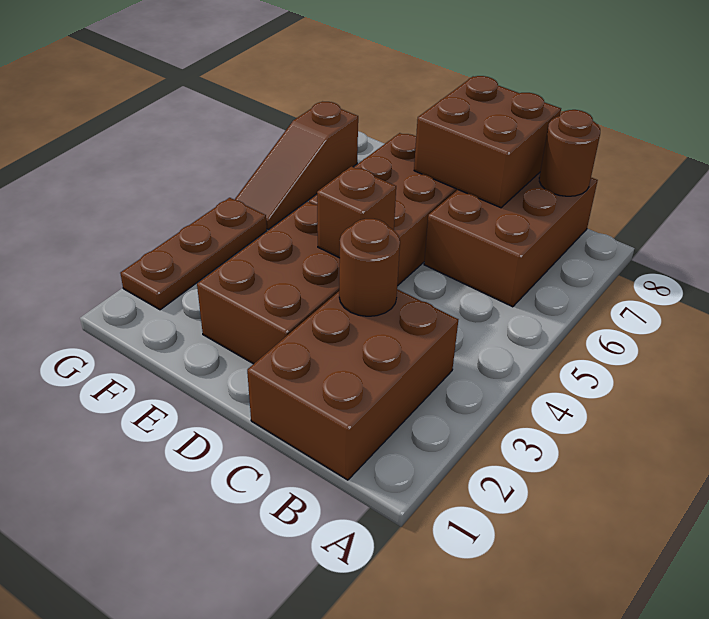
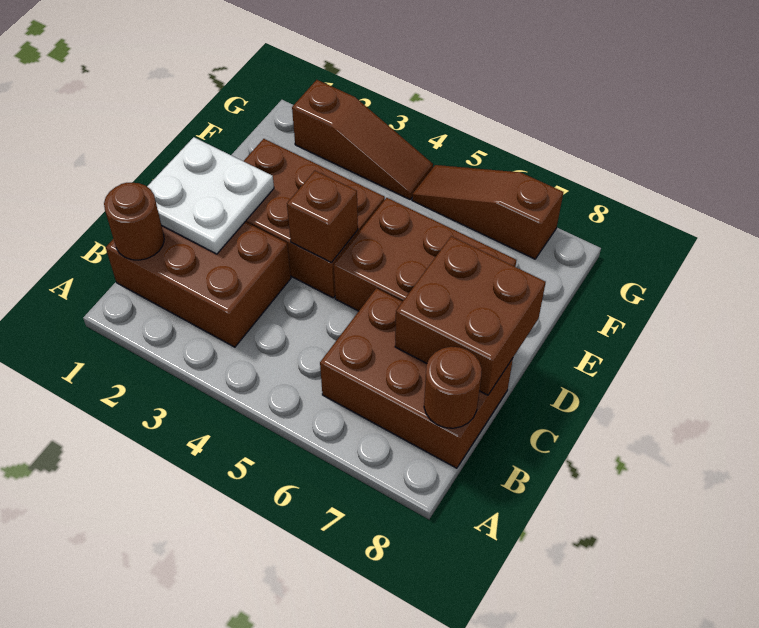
none -> white plate C1:D2 level 2
brown round brick C3 level 2 -> brown round brick B1 level 2
brown plate G2:G4 level 1 -> brown slope G2:G4 level 1 top 2

